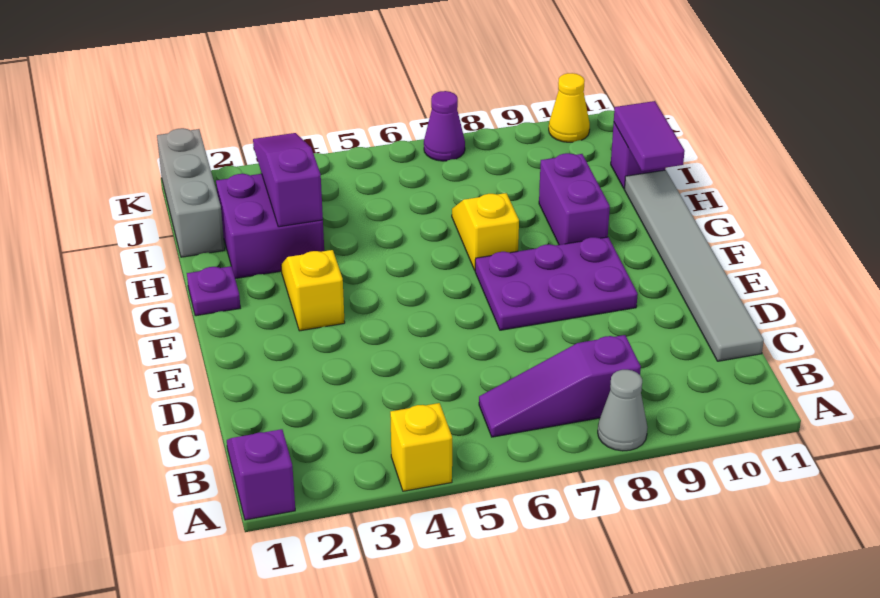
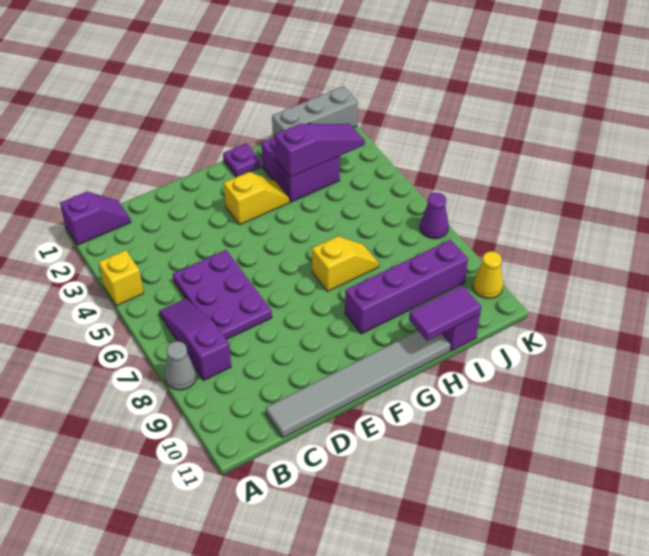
purple plate E7:F9 level 1 -> purple plate C5:D7 level 1
purple brick G9:H9 level 1 -> purple brick G9:J9 level 1

